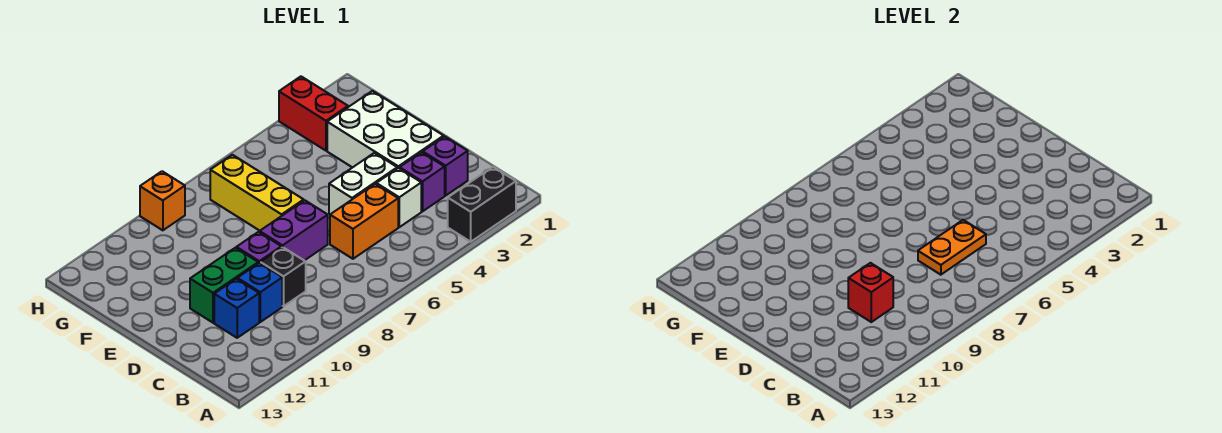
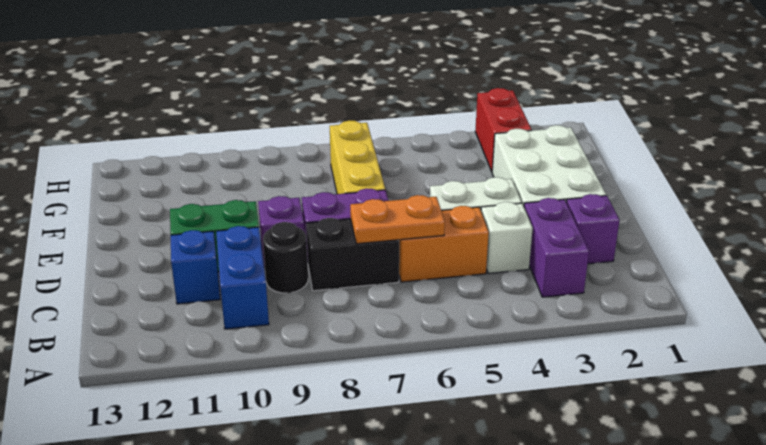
black brick A2:A3 level 1 -> black brick C7:C8 level 1
purple brick C3 level 1 -> purple brick B3:C3 level 1
black brick C9 level 1 -> black round brick C9 level 1
blue brick C10 level 1 -> blue brick B10:C10 level 1
red brick C10 level 2 -> none
orange brick H9 level 1 -> none

